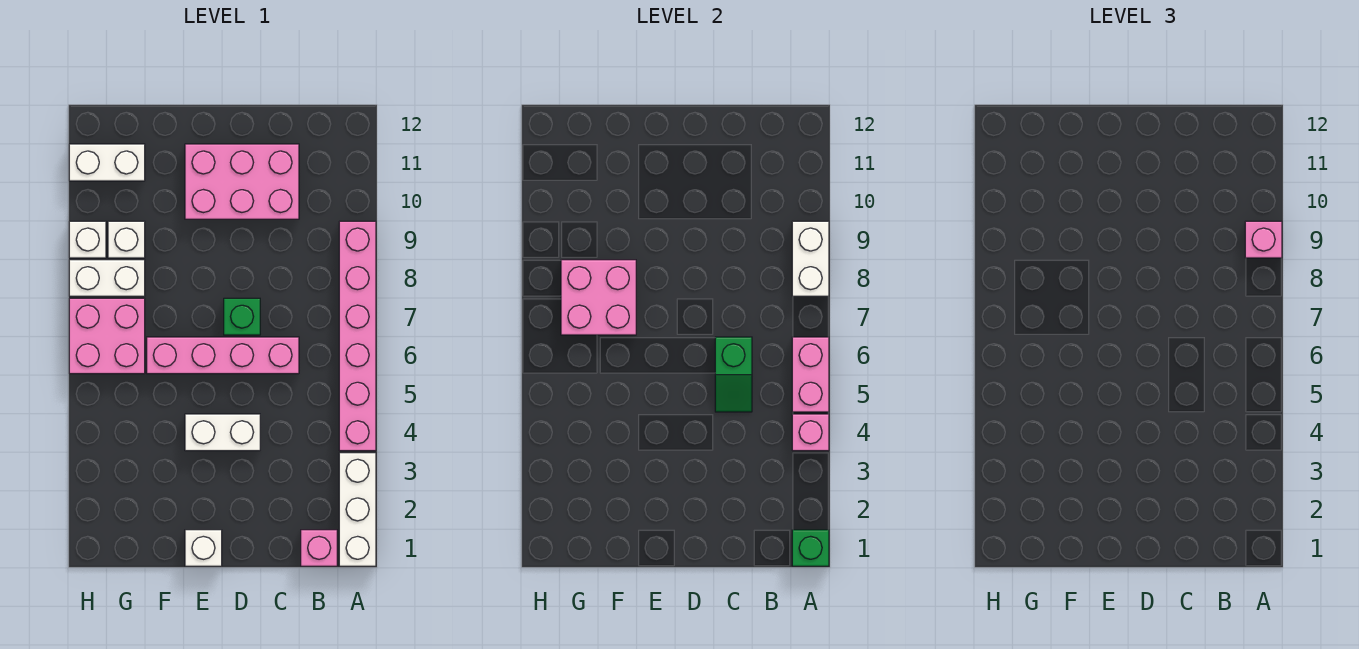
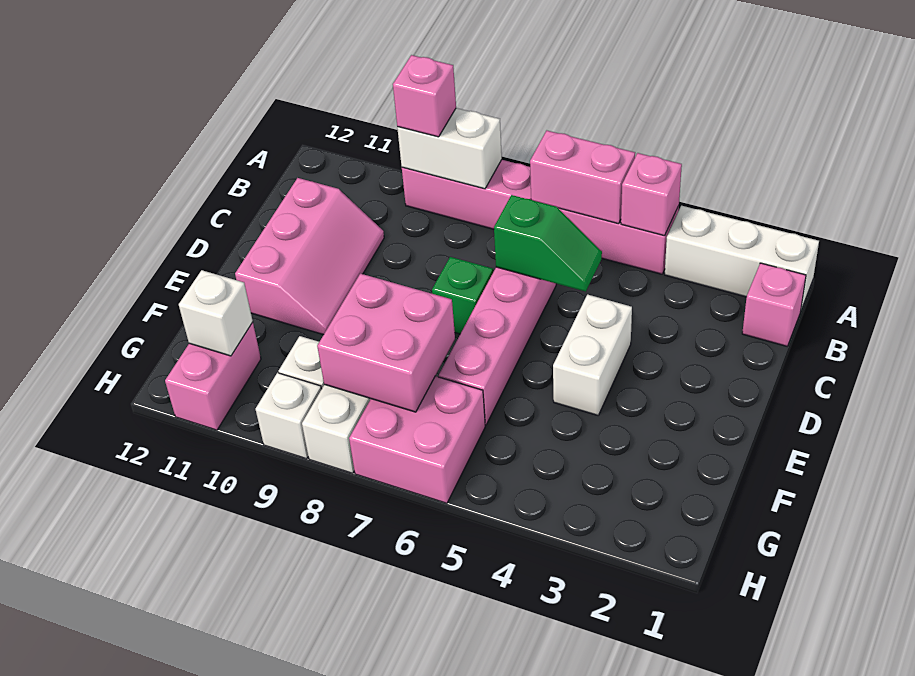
green brick A1 level 2 -> none
pink brick C10:E11 level 1 -> pink slope C10:E11 level 1 top 11
white brick E1 level 1 -> white brick G11 level 2
white brick G11:H11 level 1 -> pink brick G11:H11 level 1

